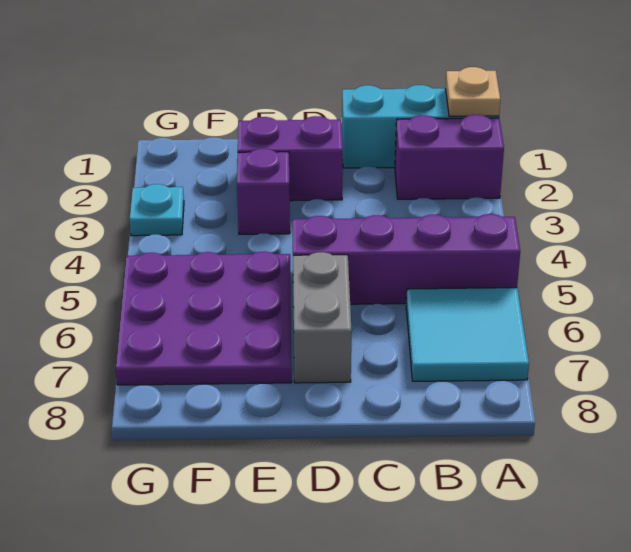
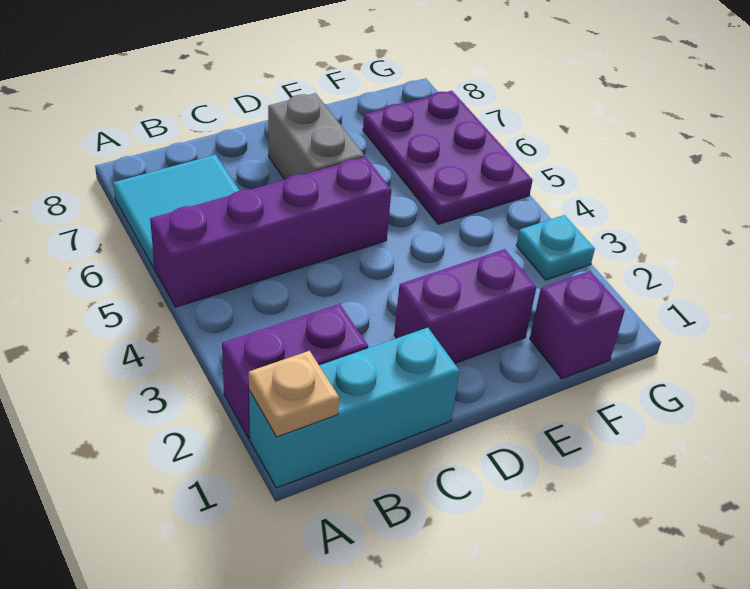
purple brick E3 level 1 -> purple brick F1 level 1
purple plate E5:G7 level 1 -> purple plate F5:G7 level 1

